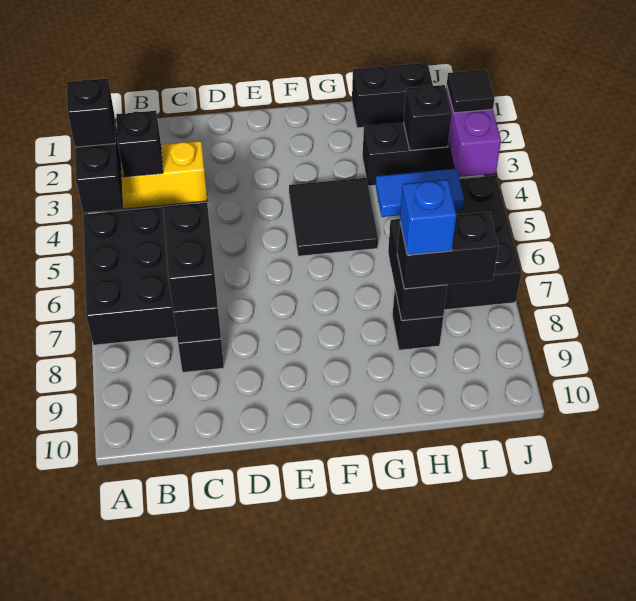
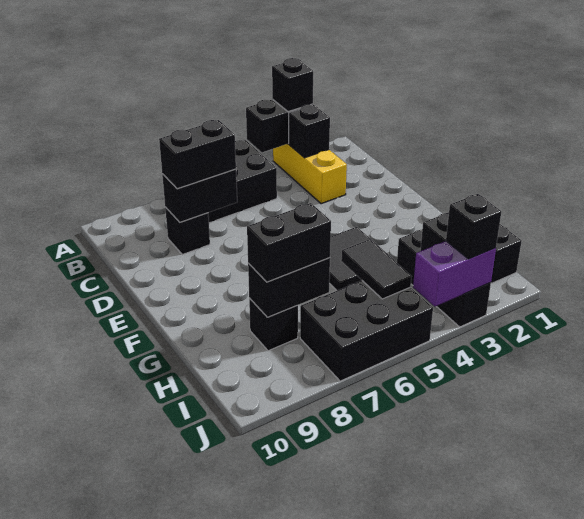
blue tile H5:I5 level 2 -> black tile H5:I5 level 2
black brick H8:I8 level 3 -> black brick H7:H8 level 3
blue brick H8 level 4 -> none
black tile J3 level 3 -> black brick J3 level 3

